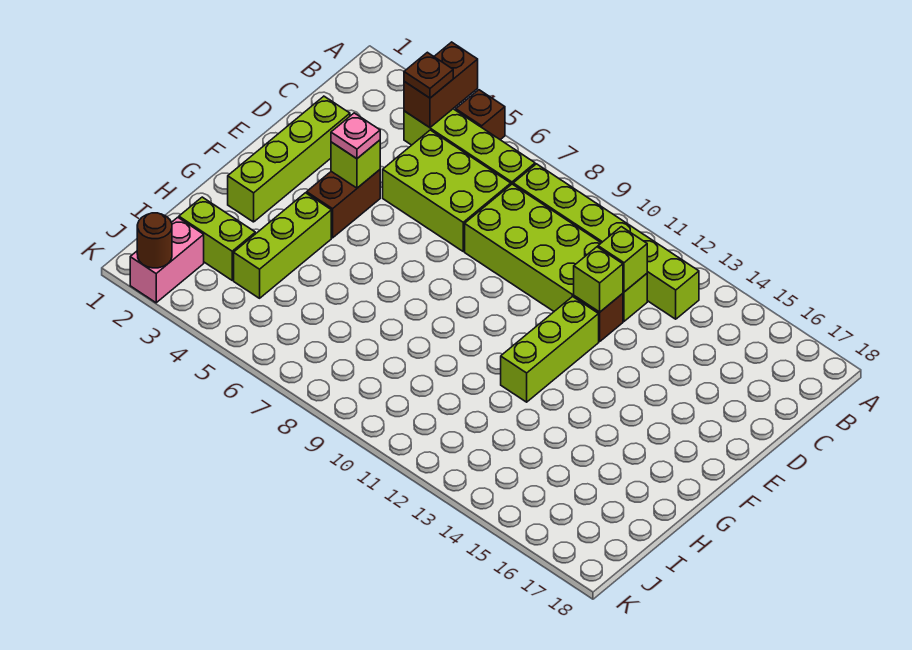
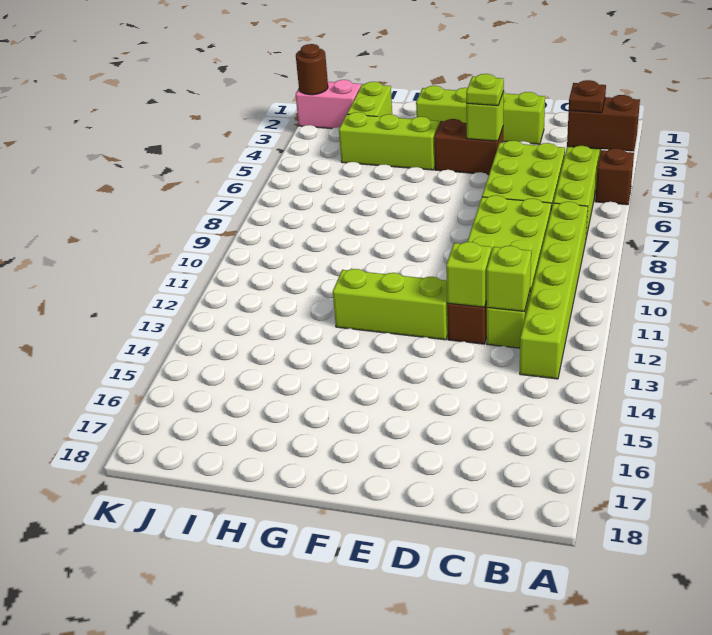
pink plate E4 level 3 -> lime plate E4 level 3

